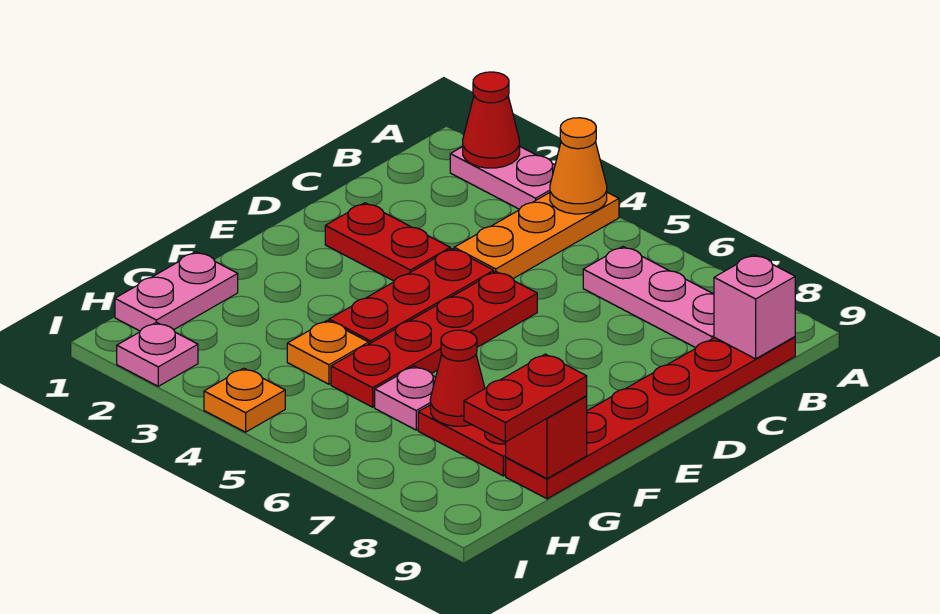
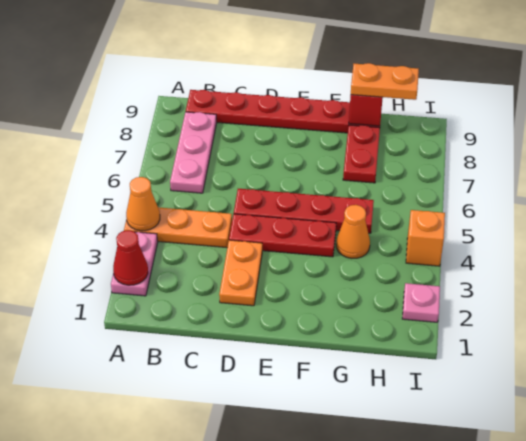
pink brick B9 level 2 -> none
red plate D2:D3 level 1 -> orange plate D2:D3 level 1
pink plate G1:H1 level 1 -> none
orange plate G4 level 1 -> orange cone G4 level 1
pink plate G6 level 1 -> none
red cone G7 level 2 -> none
red plate G9:H9 level 3 -> orange plate G9:H9 level 3
orange plate I4 level 1 -> orange brick I4 level 1

